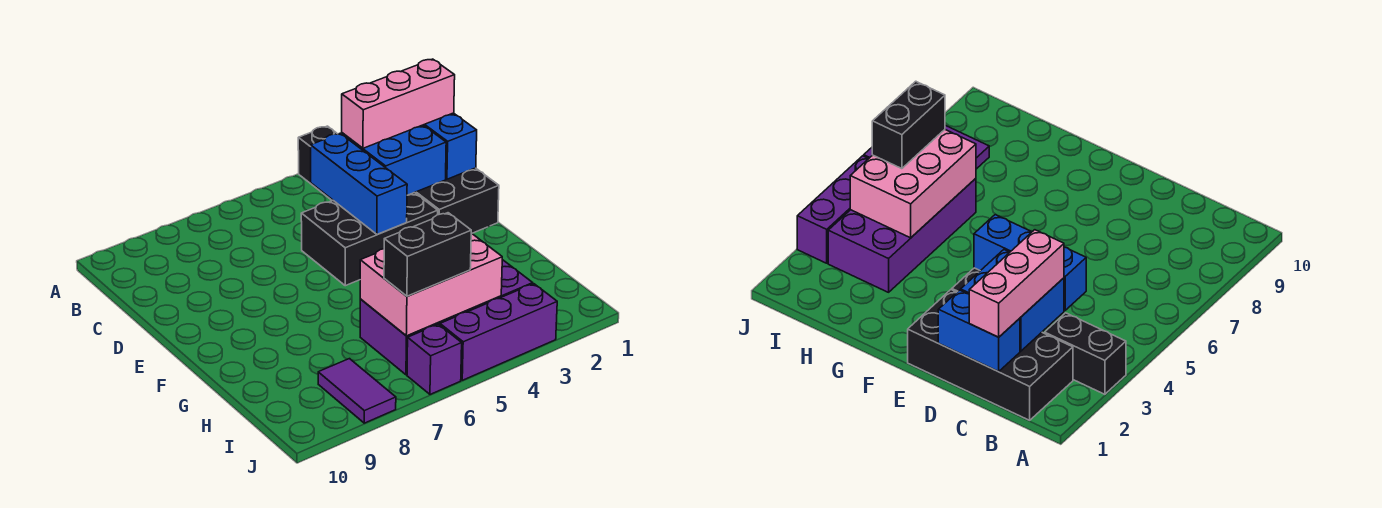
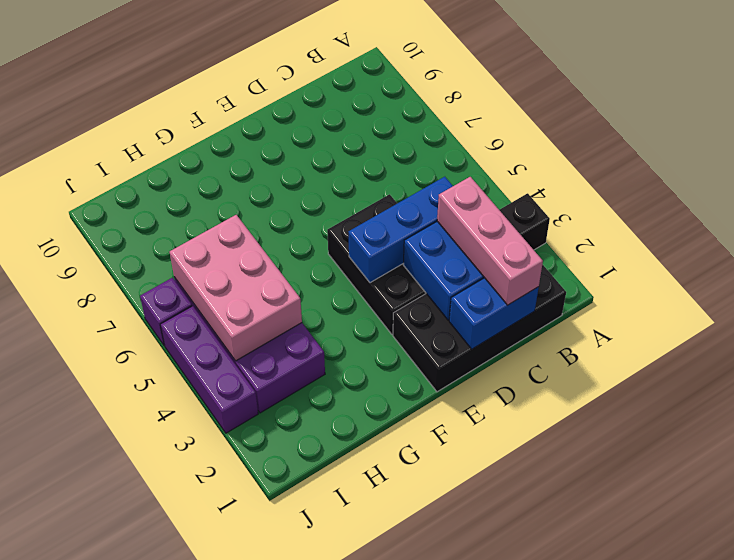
black brick I5:I6 level 3 -> none
purple tile I8:J8 level 1 -> none

